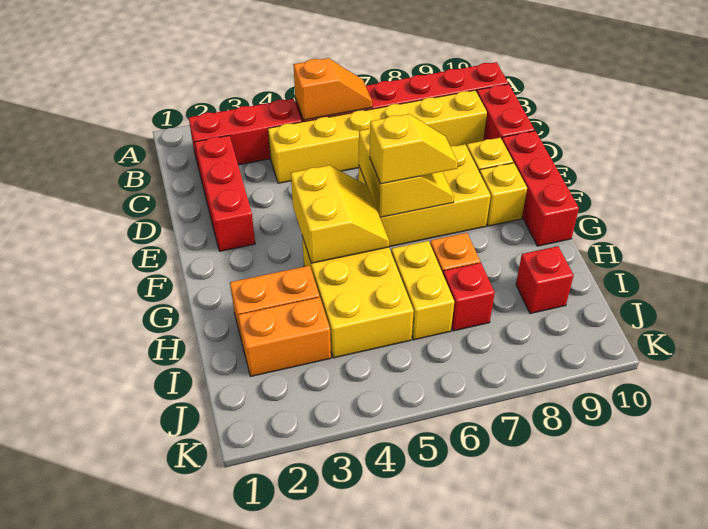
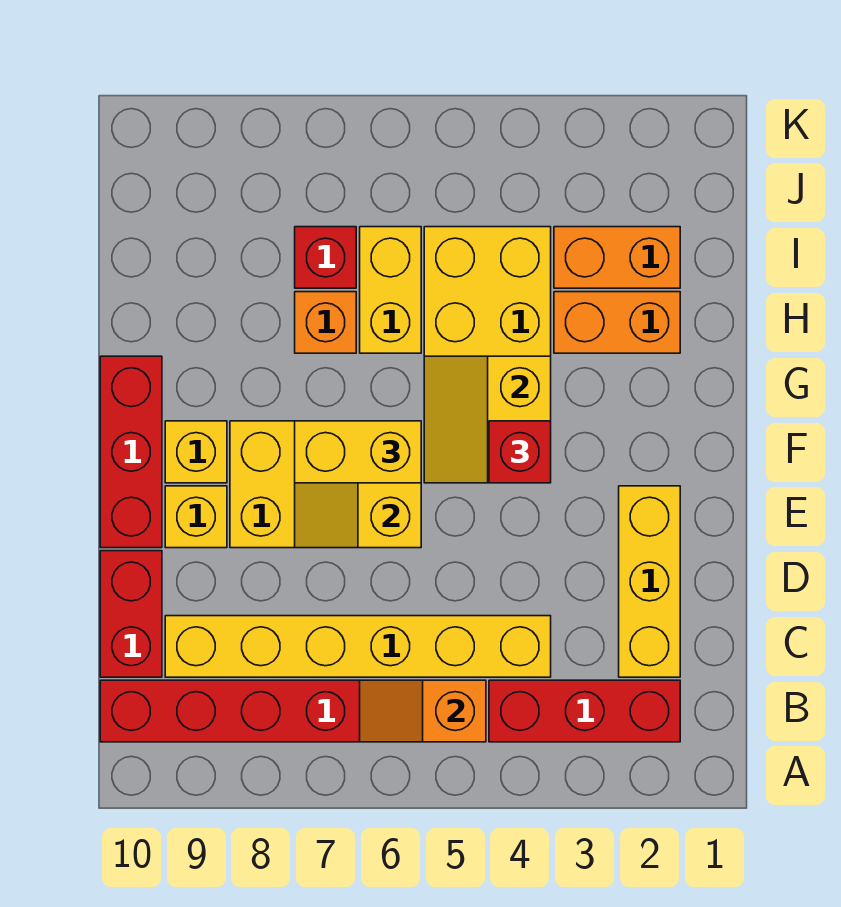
red brick C2:E2 level 1 -> yellow brick C2:E2 level 1
yellow slope F6:F7 level 3 top 6 -> yellow brick F6:F7 level 3
red brick I9 level 1 -> red brick F4 level 3

